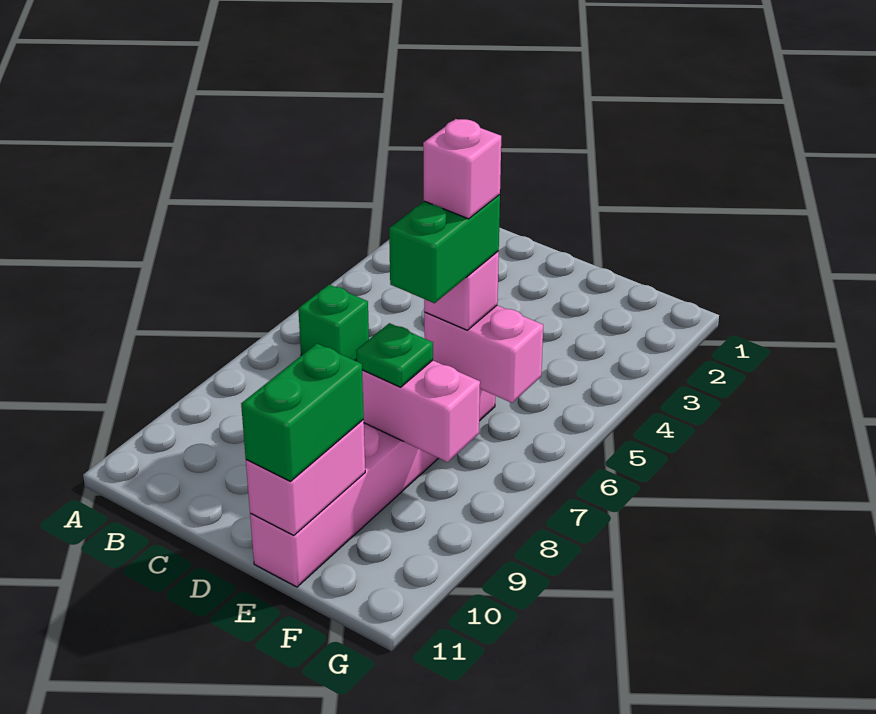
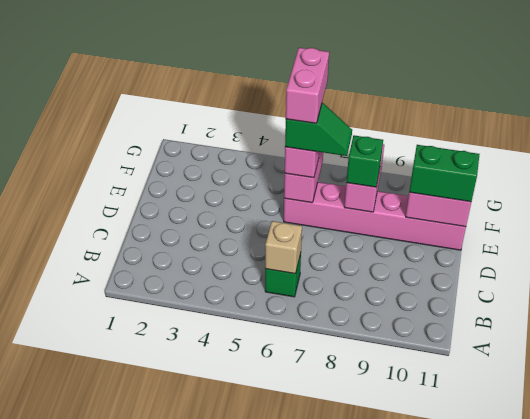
none -> tan brick B6 level 2
green brick E6:E7 level 4 -> green slope E6:E7 level 4 top 6
pink brick E6 level 5 -> pink brick E6:F6 level 5
green plate E8 level 3 -> green brick E8 level 3

